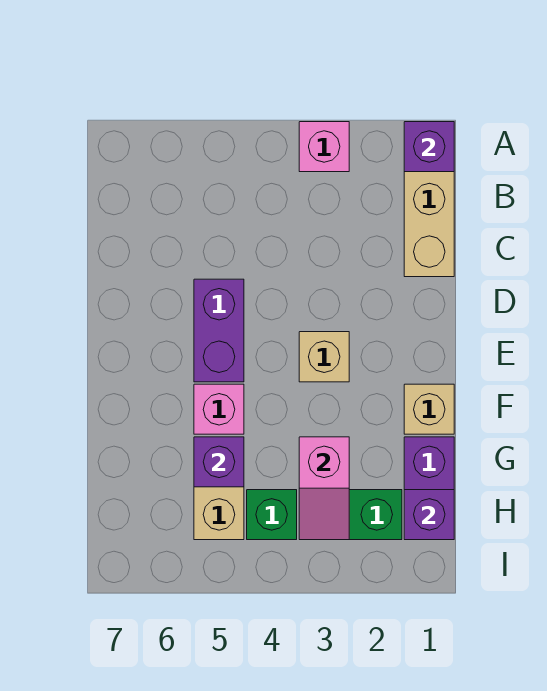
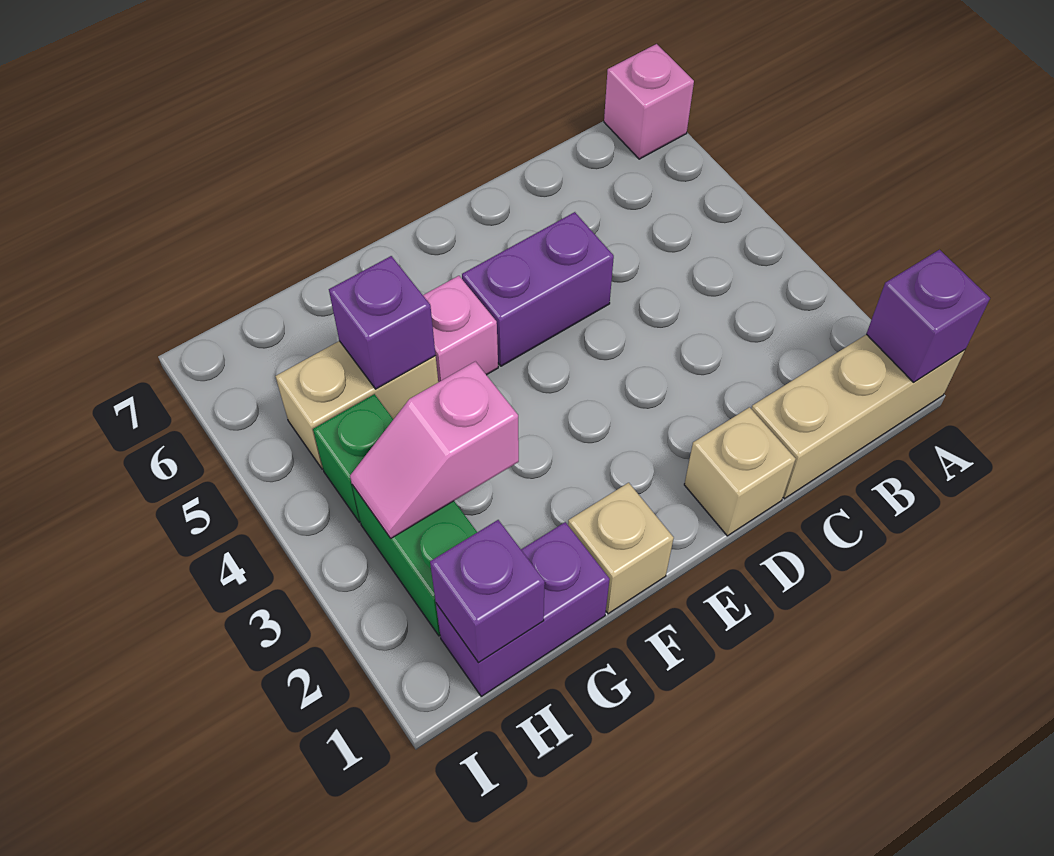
pink brick A3 level 1 -> pink brick A7 level 1
tan brick E3 level 1 -> tan brick D1 level 1

